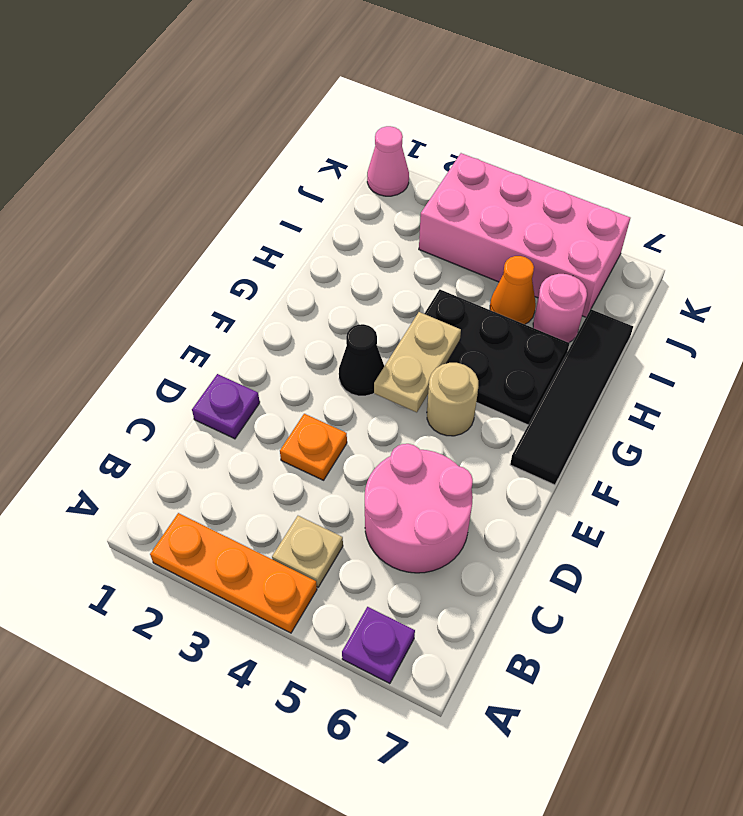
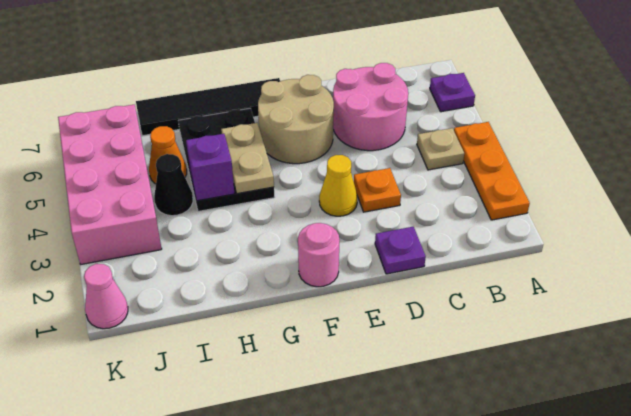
none -> yellow cone E3 level 1
black cone F3 level 1 -> black cone I4 level 1
tan plate F4:G4 level 2 -> tan plate G4:G5 level 2
tan round brick F5 level 1 -> tan round brick E5:F6 level 1
none -> purple brick H4 level 2
pink round brick I6 level 1 -> pink round brick F1 level 1

